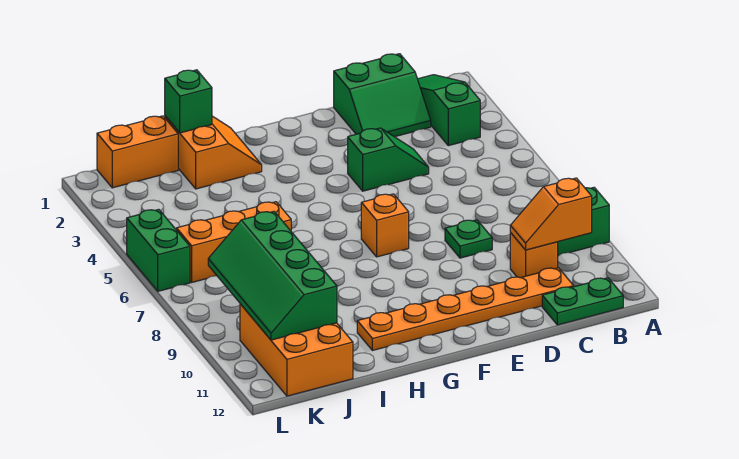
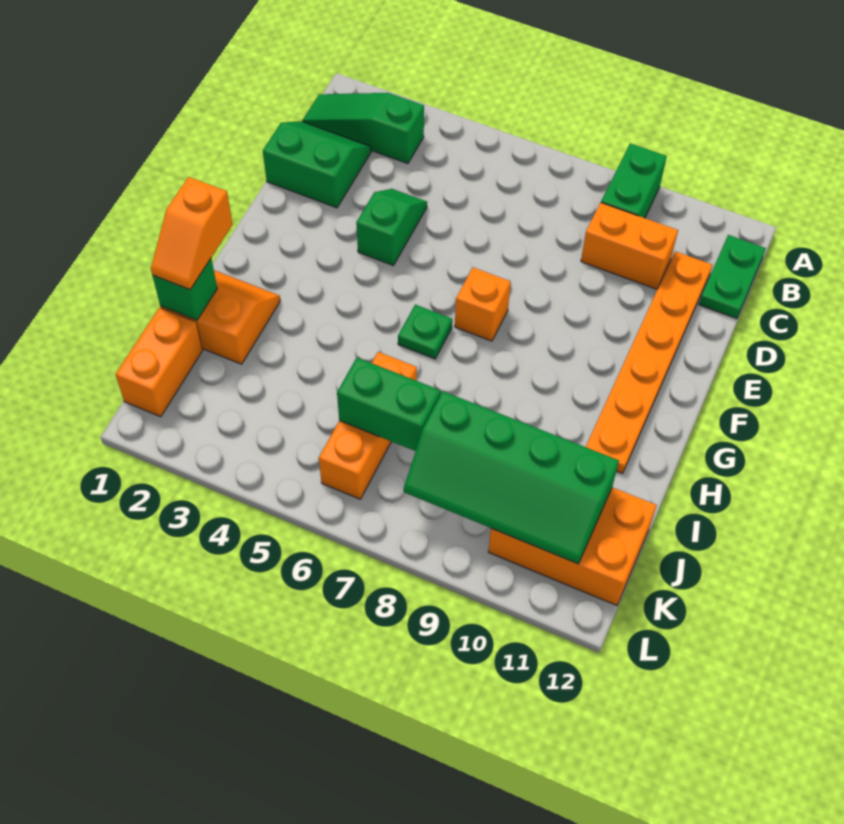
orange slope B10:C10 level 2 top B -> orange slope H1:I1 level 3 top H
green slope C1:D2 level 1 top 1 -> green slope C1:D2 level 1 top D
orange brick C10 level 1 -> orange brick C9:C10 level 1
green plate D8 level 1 -> green plate G6 level 1
green brick L5:L6 level 1 -> green brick J6:J7 level 2

